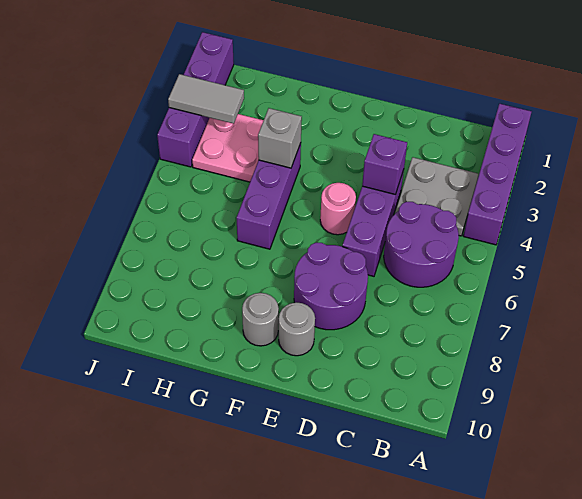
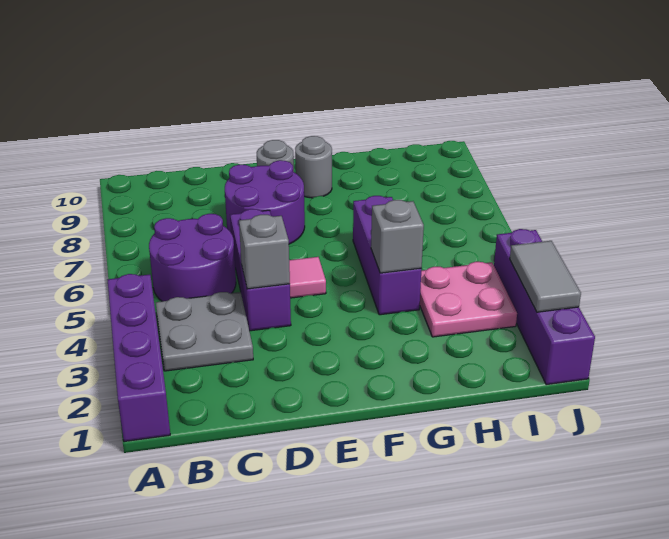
purple brick D4 level 2 -> grey brick D4 level 2
pink round brick E5 level 1 -> pink tile E5 level 1
grey tile I3:J3 level 2 -> grey tile J2:J3 level 2

